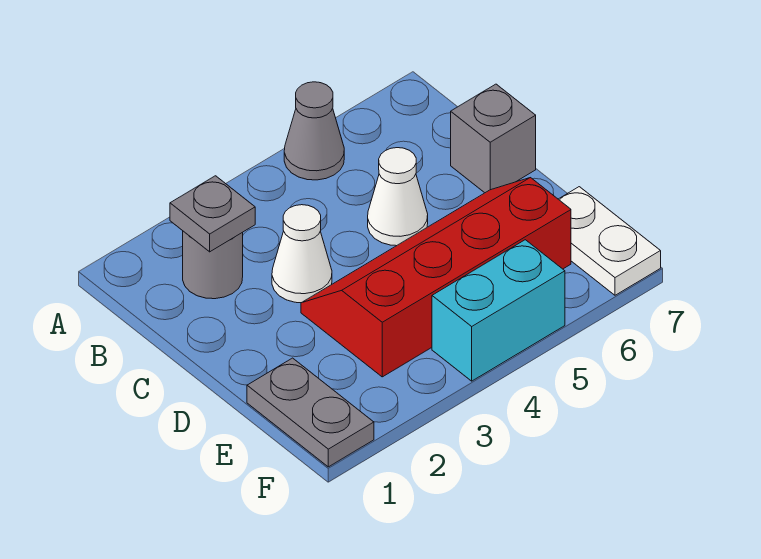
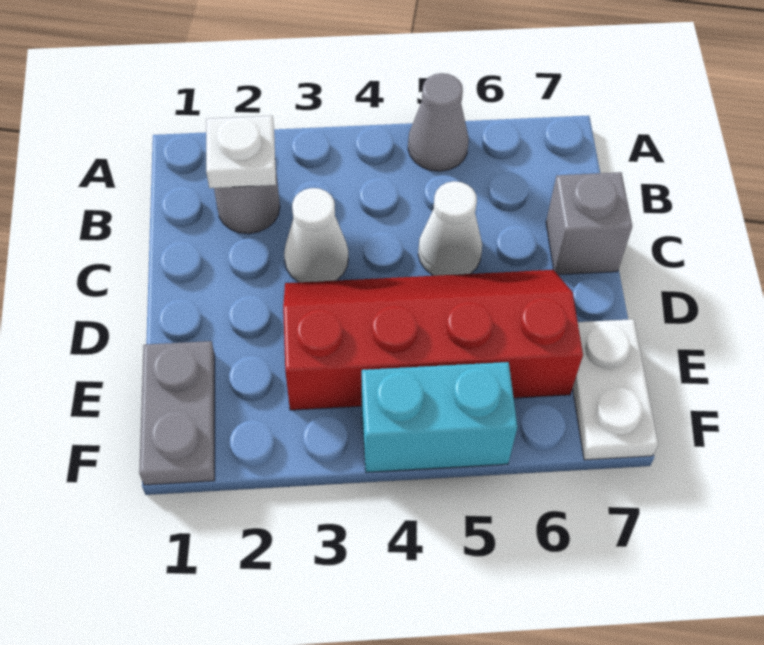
grey plate B2 level 2 -> white plate B2 level 2

